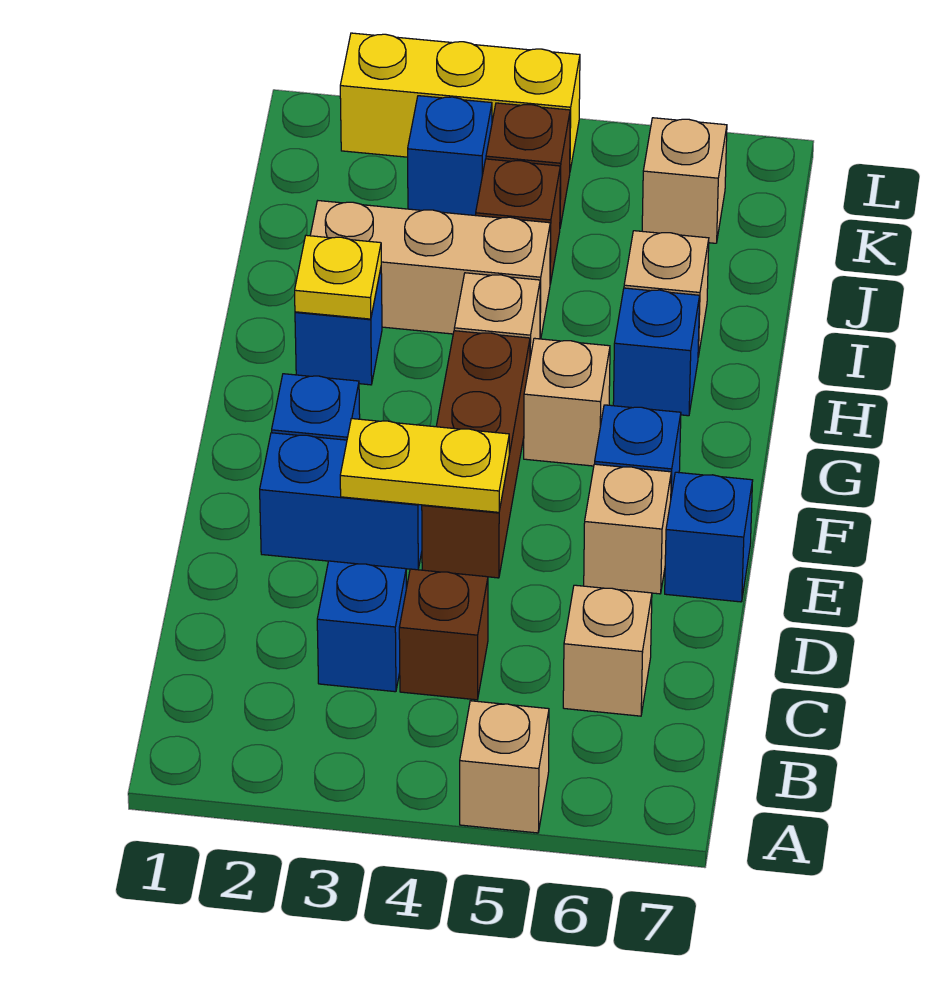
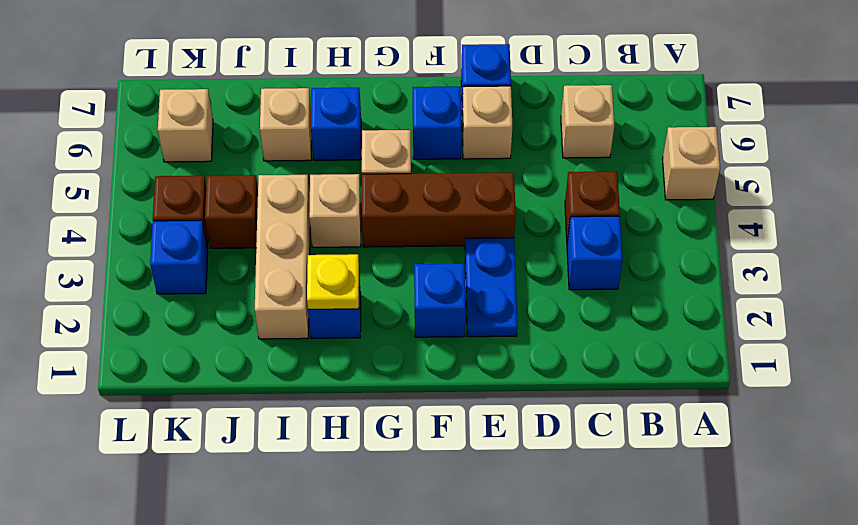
blue brick E2:E3 level 1 -> blue plate E2:E3 level 1
yellow plate E3:E4 level 2 -> none
yellow brick L2:L4 level 1 -> none

